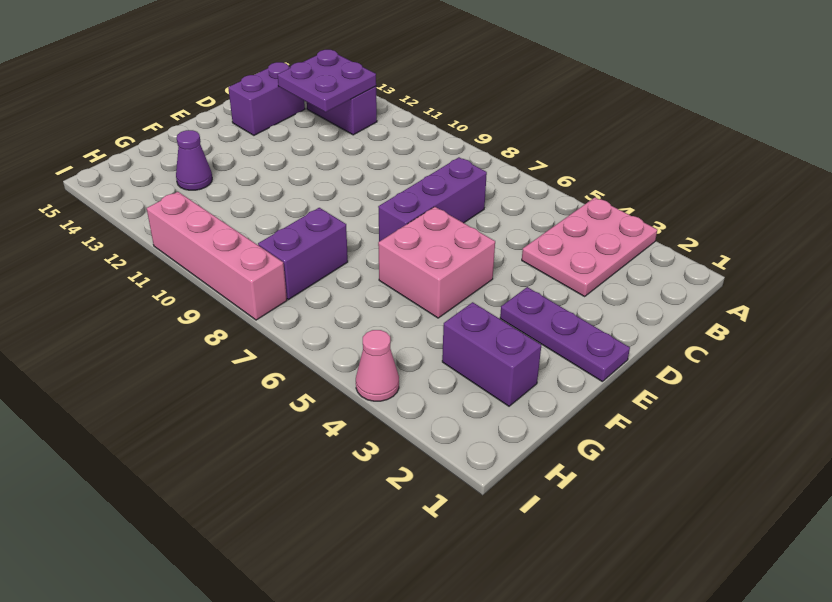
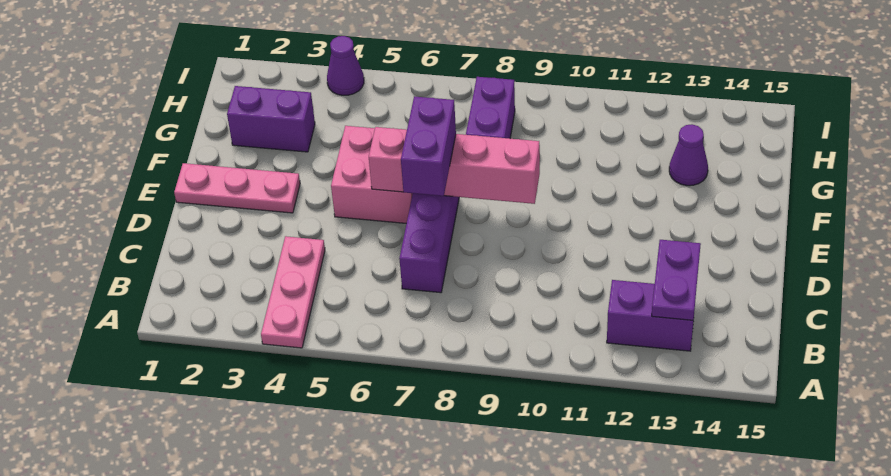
pink plate A3:C4 level 1 -> pink plate A4:C4 level 1
purple plate B12:C13 level 2 -> purple plate B13:C13 level 2
purple brick C14:D14 level 1 -> purple brick D7:E7 level 3
purple plate E1:E3 level 1 -> pink plate E1:E3 level 1
pink cone I4 level 1 -> purple cone I4 level 1
pink brick I8:I11 level 1 -> pink brick E6:E9 level 2

